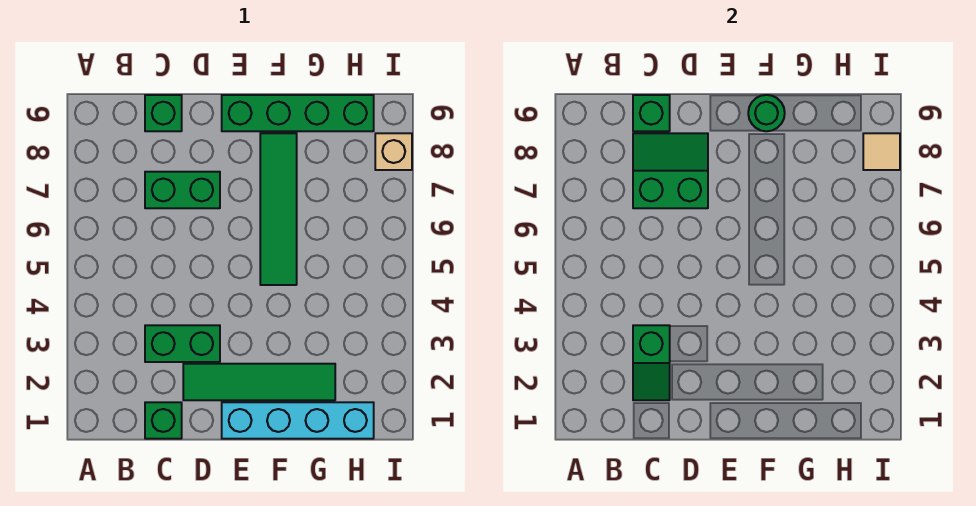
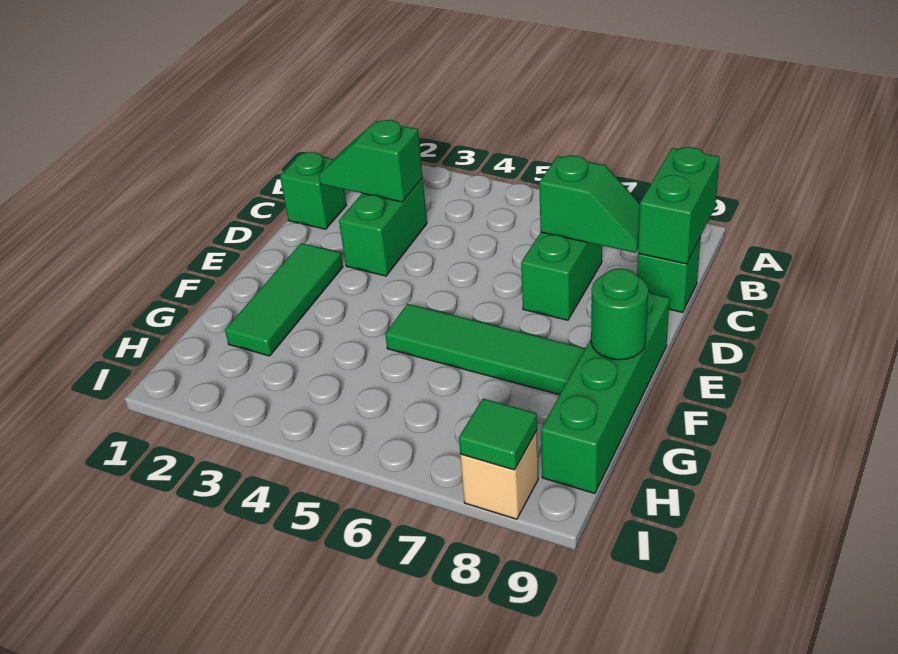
green slope C7:D8 level 2 top 7 -> green slope C7:C8 level 2 top 7
green brick C9 level 2 -> green brick B9:C9 level 2
green tile D2:G2 level 1 -> green tile E2:G2 level 1
cyan brick E1:H1 level 1 -> none
tan tile I8 level 2 -> green tile I8 level 2

